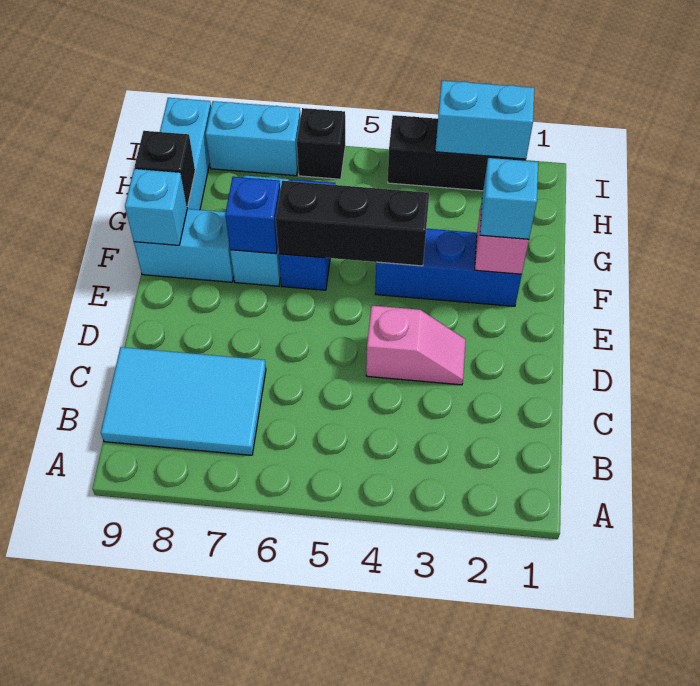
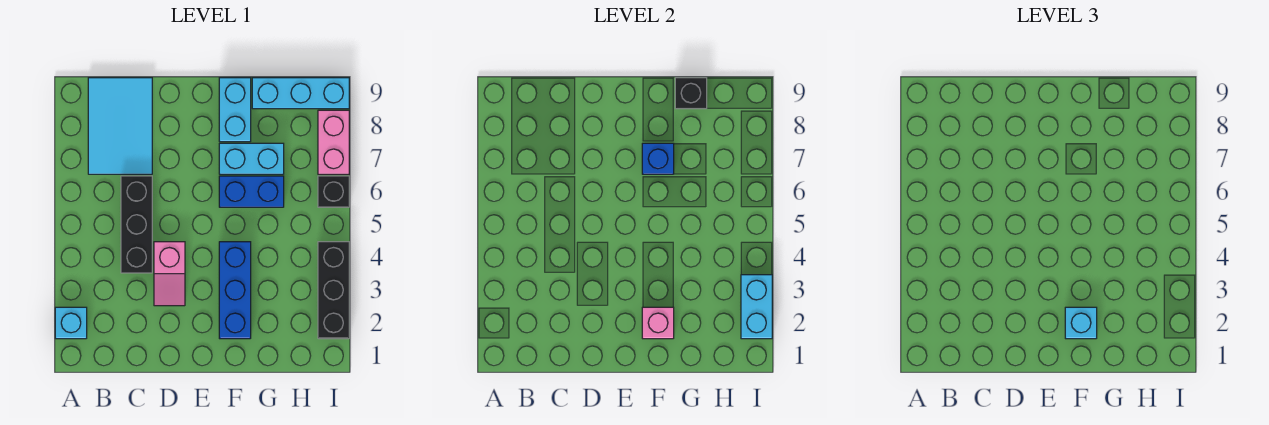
black brick F4:F6 level 2 -> black brick C4:C6 level 1
cyan brick F9 level 2 -> cyan brick A2 level 1
cyan brick I7:I8 level 1 -> pink brick I7:I8 level 1

